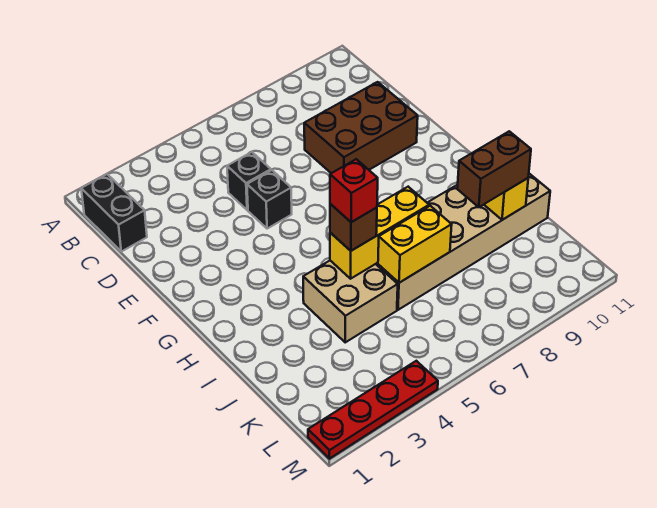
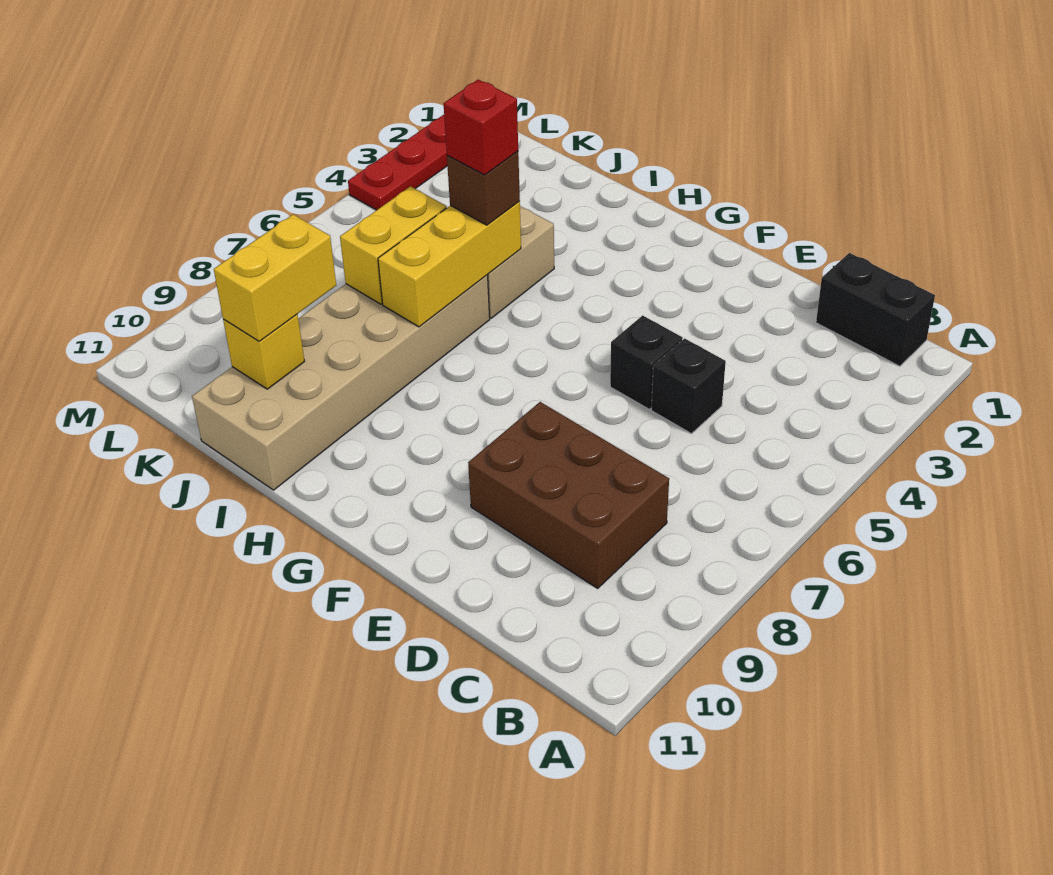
brown brick D8:E10 level 1 -> brown brick C8:E9 level 1
brown brick J9:J10 level 3 -> yellow brick J9:J10 level 3

